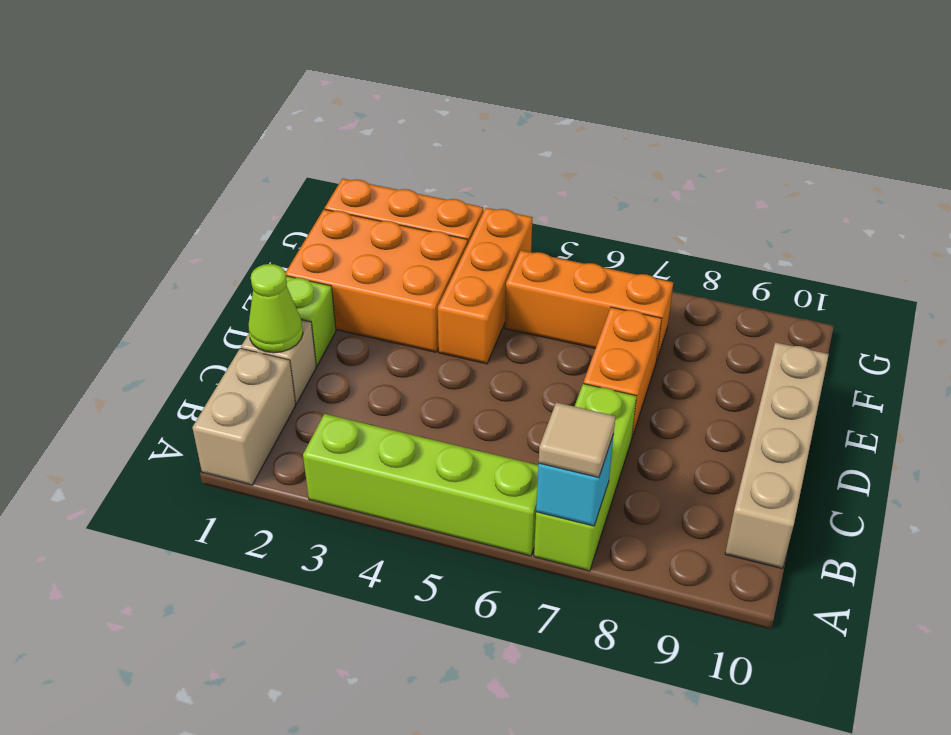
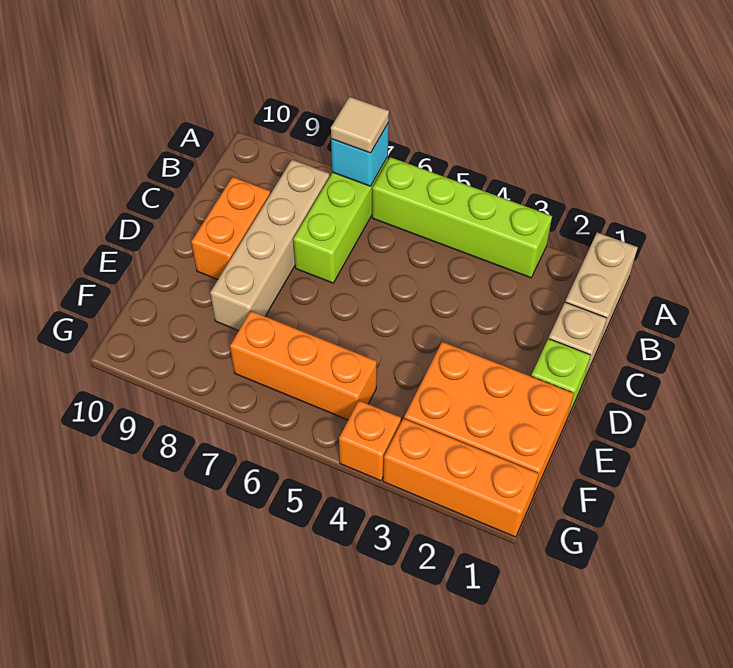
tan brick B10:E10 level 1 -> tan brick B8:E8 level 1
lime cone C1 level 2 -> none
orange brick D7:E7 level 1 -> orange brick C9:D9 level 1
orange brick E4:G4 level 1 -> orange brick G4 level 1

